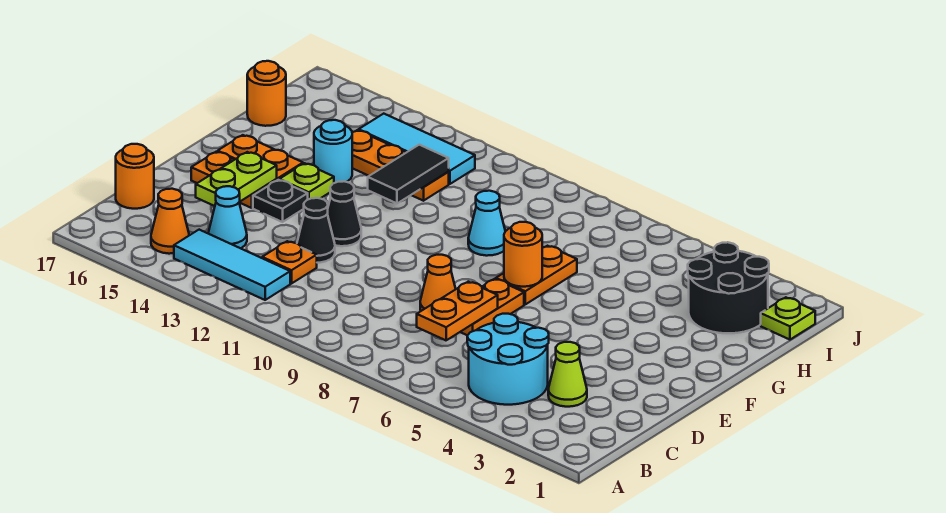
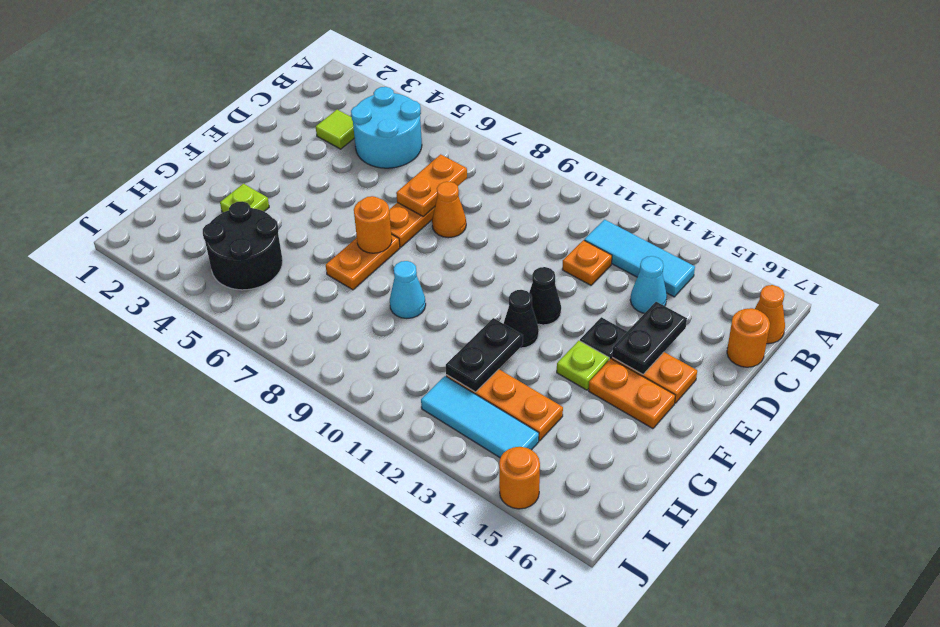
orange cone B15 level 1 -> orange cone B17 level 1
lime cone C3 level 1 -> lime tile C3 level 1
black cone D12 level 1 -> black cone F12 level 1
lime plate D15:E15 level 2 -> black plate D15:E15 level 2
black tile G12:H12 level 2 -> black plate G12:H12 level 2
cyan round brick G14 level 1 -> none
black round brick H2:I3 level 1 -> black round brick H4:I5 level 1
orange round brick H17 level 1 -> orange round brick J15 level 1
lime plate I1 level 1 -> lime plate G3 level 1

